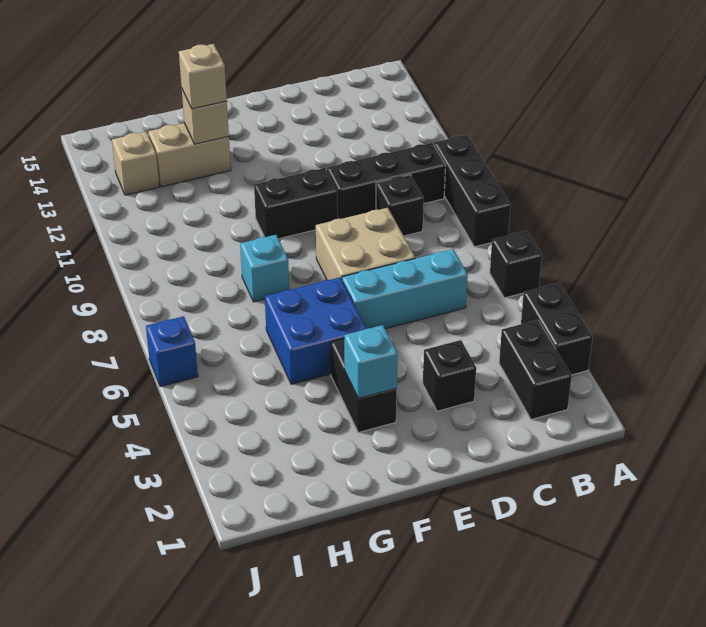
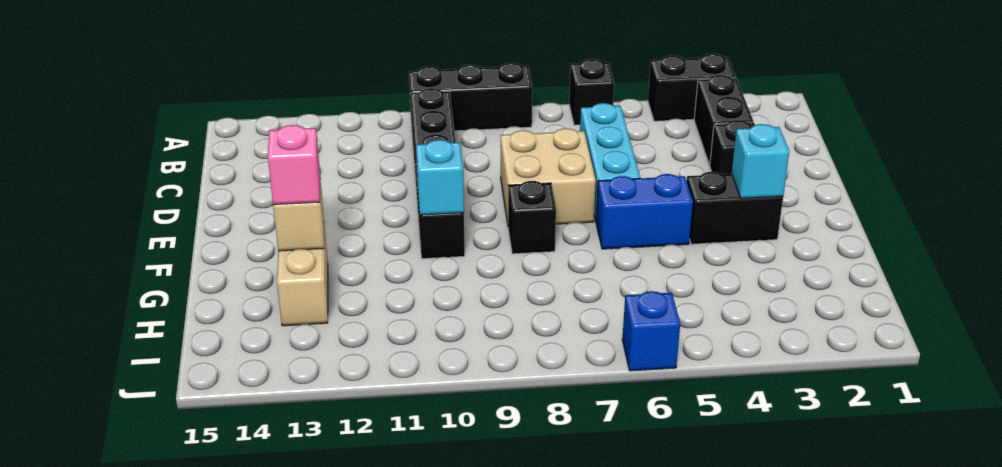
black brick B2:B3 level 1 -> black brick B3:C3 level 1
black brick C9 level 1 -> black brick F8 level 1
blue brick F5:G6 level 1 -> blue brick F5:F6 level 1
cyan brick G8 level 1 -> cyan brick F10 level 2
tan brick G13 level 3 -> pink brick G13 level 3
tan brick I13 level 1 -> none

